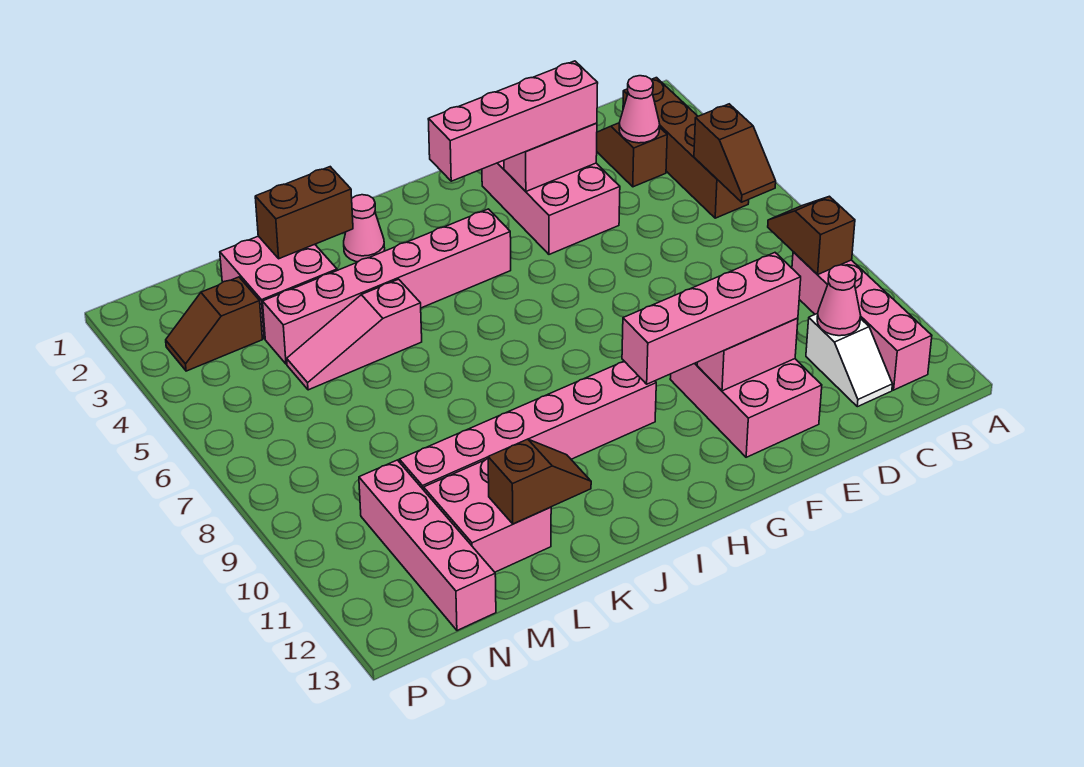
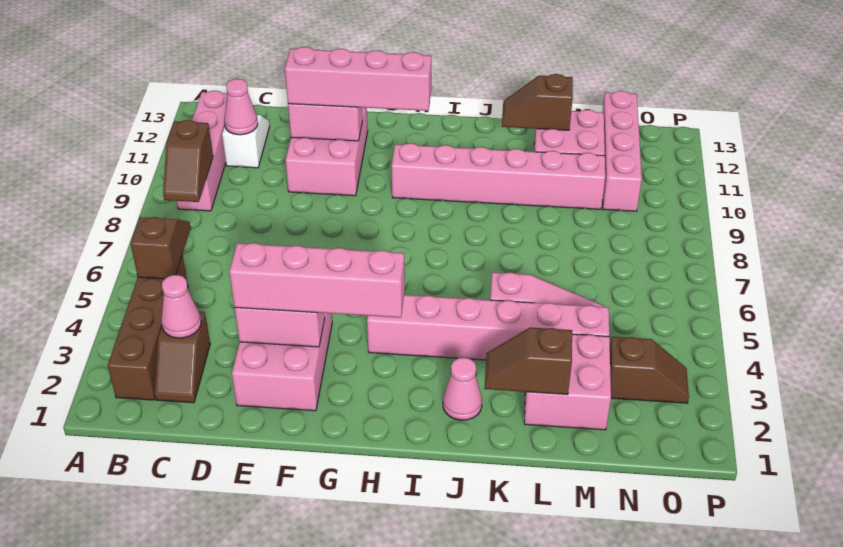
brown brick K2:L2 level 2 -> brown slope K2:L2 level 2 top L

